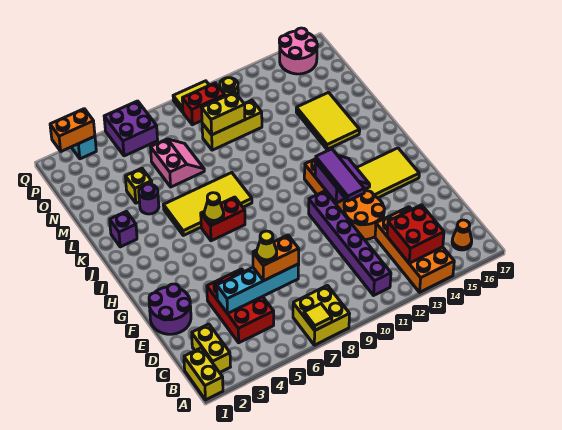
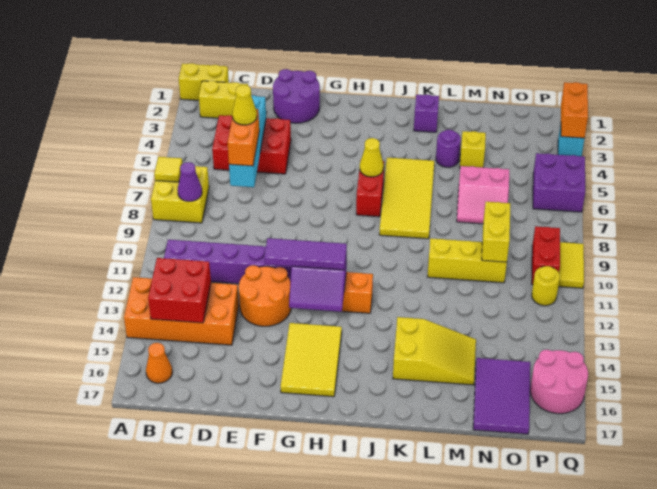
none -> purple cone B8 level 2
yellow tile K14:M15 level 1 -> yellow slope K14:M15 level 1 top K
yellow brick N9:N11 level 1 -> yellow brick L10:N10 level 1
none -> purple tile N15:O17 level 1

